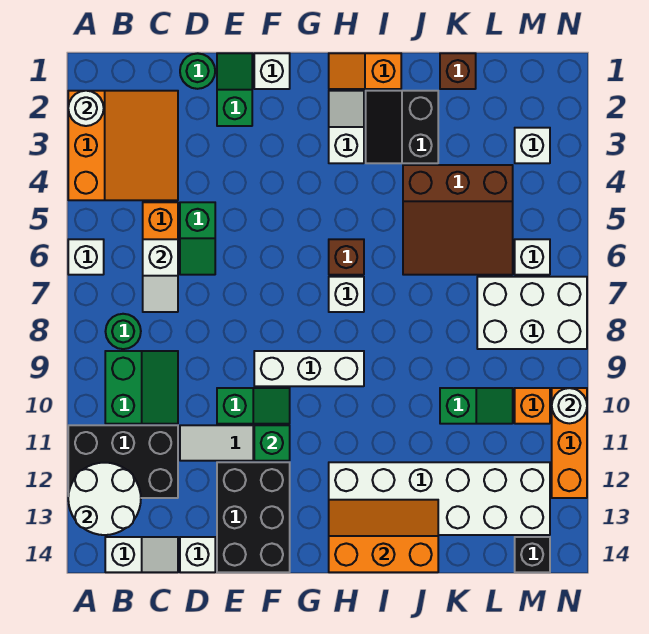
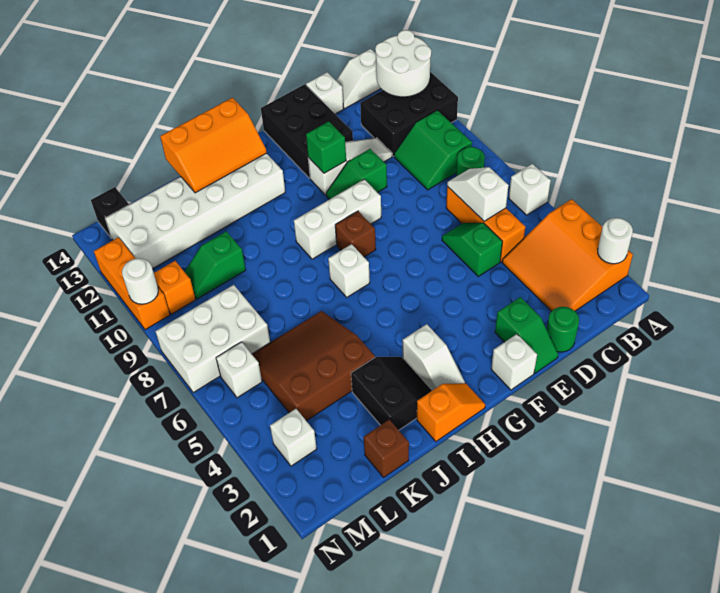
brown brick H6 level 1 -> brown brick G8 level 1

